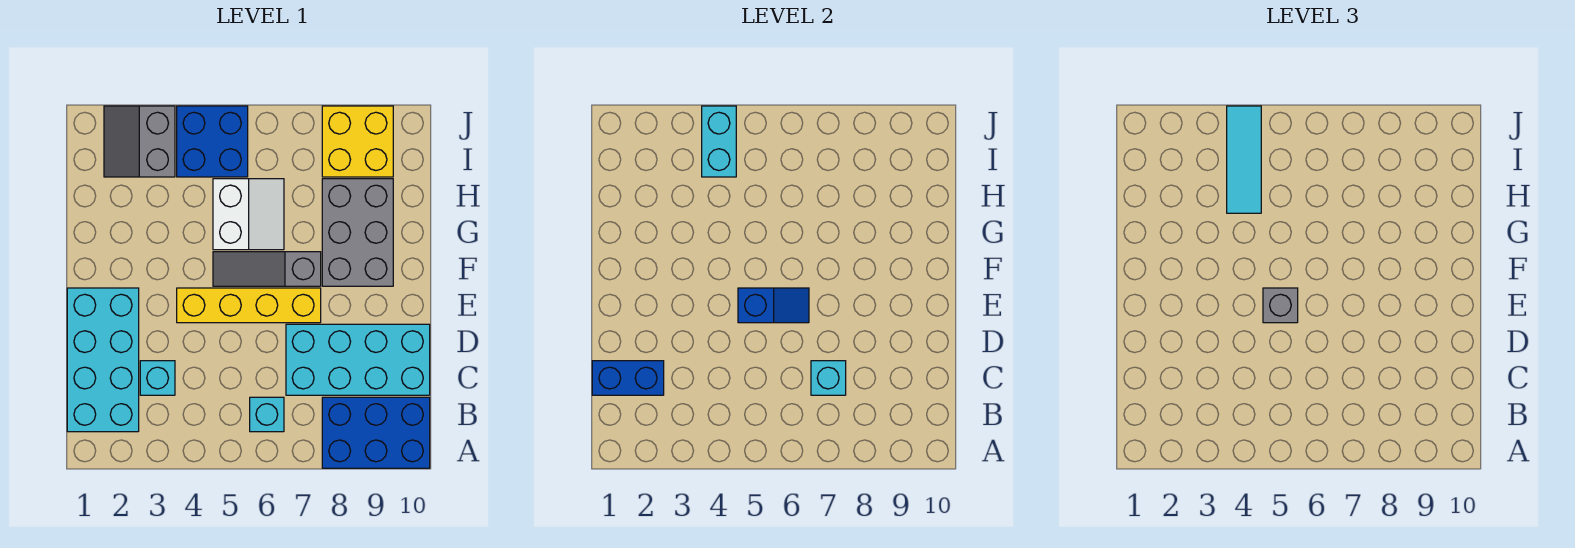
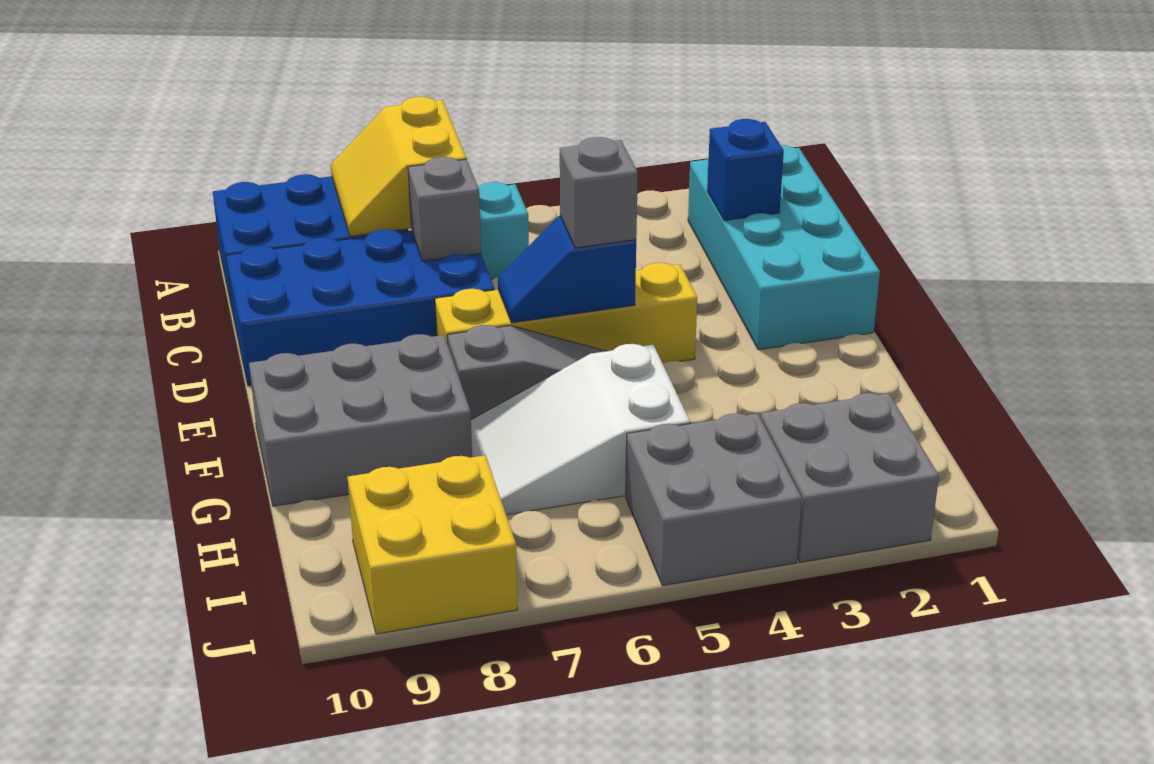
none -> yellow slope A7:B8 level 2 top 7
blue brick C1:C2 level 2 -> blue brick C2 level 2
cyan brick C3 level 1 -> none
cyan brick C7:D10 level 1 -> blue brick C7:D10 level 1
cyan brick C7 level 2 -> grey brick C7 level 2
grey brick F8:H9 level 1 -> grey brick F8:G10 level 1
white slope G5:H6 level 1 top 5 -> white slope G5:H7 level 1 top 5
cyan tile H4:J4 level 3 -> none
grey slope I2:J3 level 1 top 3 -> grey brick I2:J3 level 1
blue brick I4:J5 level 1 -> grey brick I4:J5 level 1
cyan brick I4:J4 level 2 -> none

